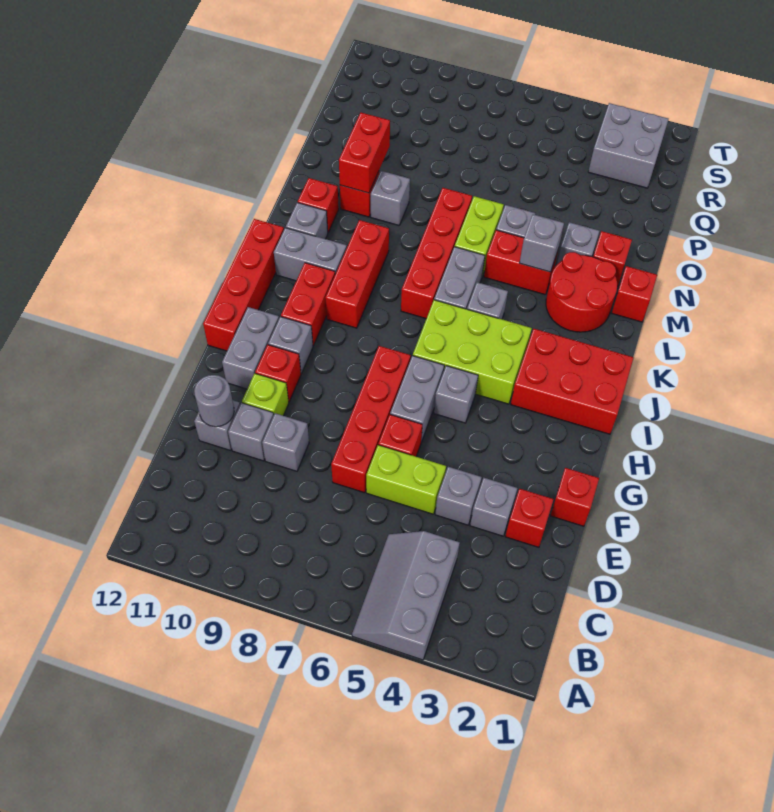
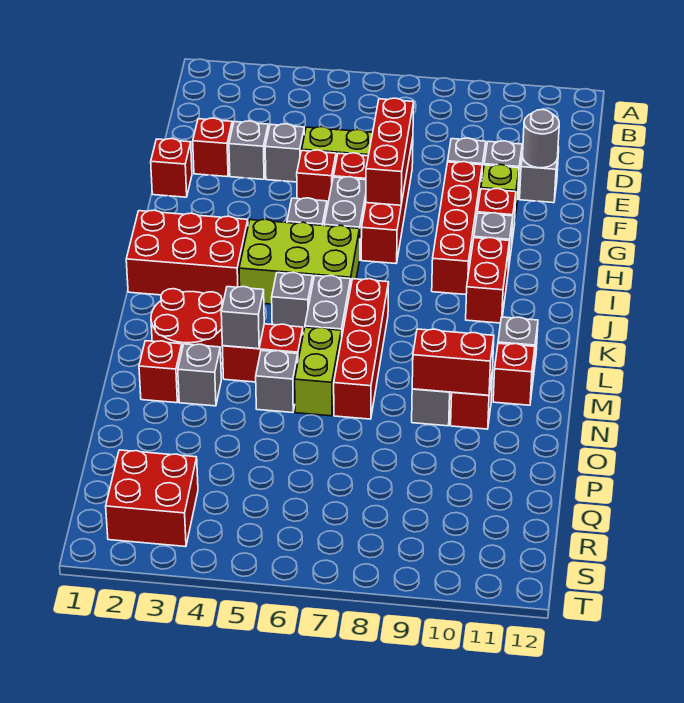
grey slope A4:C5 level 1 top 4 -> none
grey brick G11:H11 level 1 -> none
red brick H12:K12 level 1 -> red brick F9:I9 level 1
red brick J9:L9 level 1 -> red brick E7:G7 level 2
grey brick K10:K11 level 1 -> none
red brick M1 level 1 -> red brick F5 level 1
red brick N10:O10 level 2 -> red brick N9:N10 level 2
grey brick R2:S3 level 1 -> red brick R2:S3 level 1

